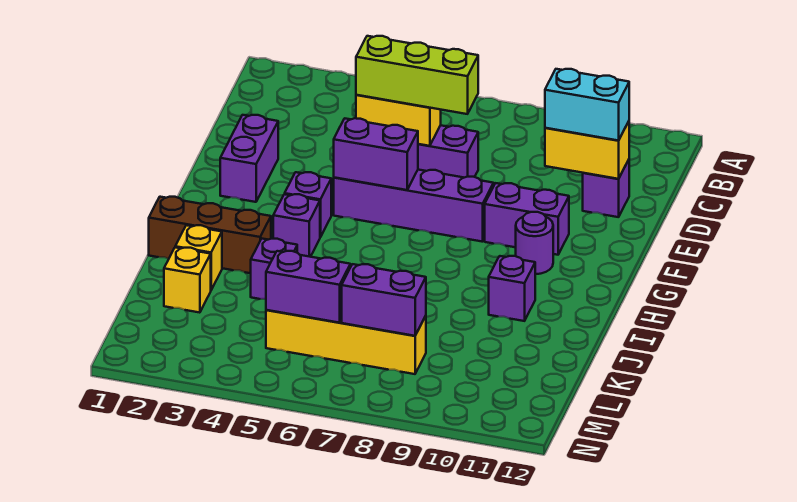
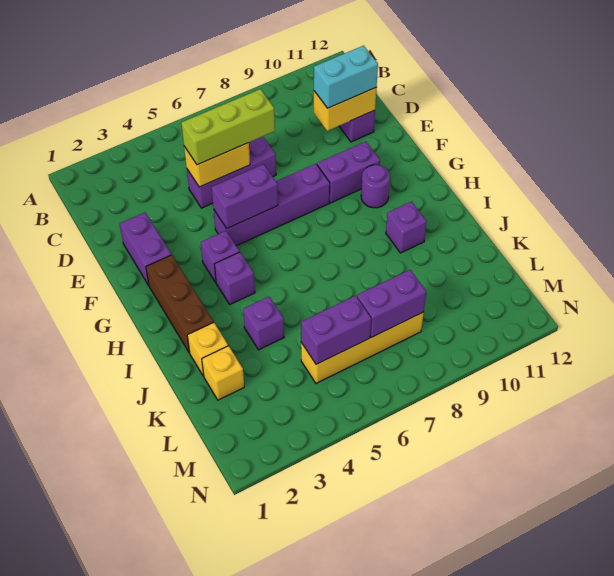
brown brick I1:I3 level 1 -> brown brick G2:I2 level 1

